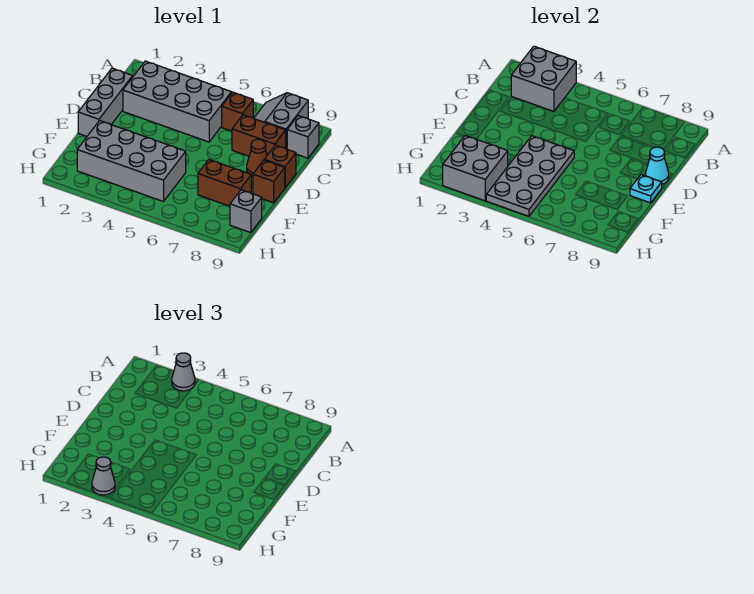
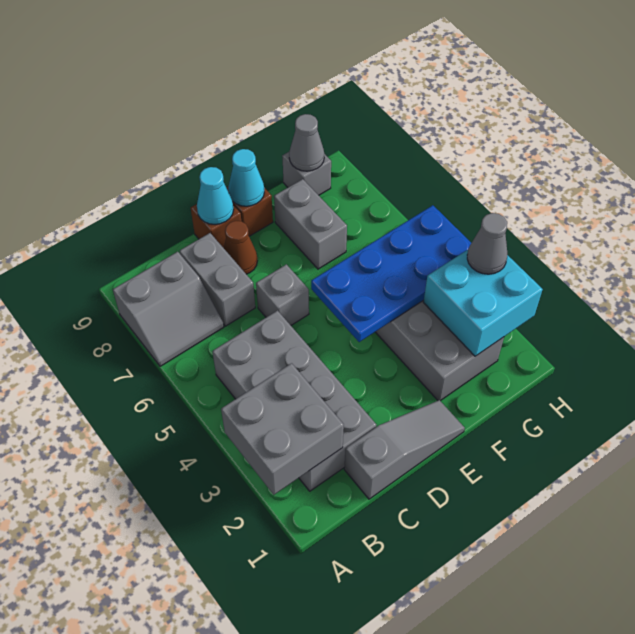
grey cone A3 level 3 -> grey cone G9 level 2
brown brick B6 level 1 -> none
grey brick B9 level 1 -> grey brick D6 level 1
grey brick C1:E1 level 1 -> grey slope C1:E1 level 1 top C
brown brick C7:C8 level 1 -> grey brick C7:C8 level 1
grey plate E4:H5 level 2 -> blue plate E4:H5 level 2
cyan plate E9 level 2 -> cyan cone E9 level 2
brown brick F7:F8 level 1 -> grey brick F7:F8 level 1
grey brick G2:H3 level 2 -> cyan brick G2:H3 level 2

